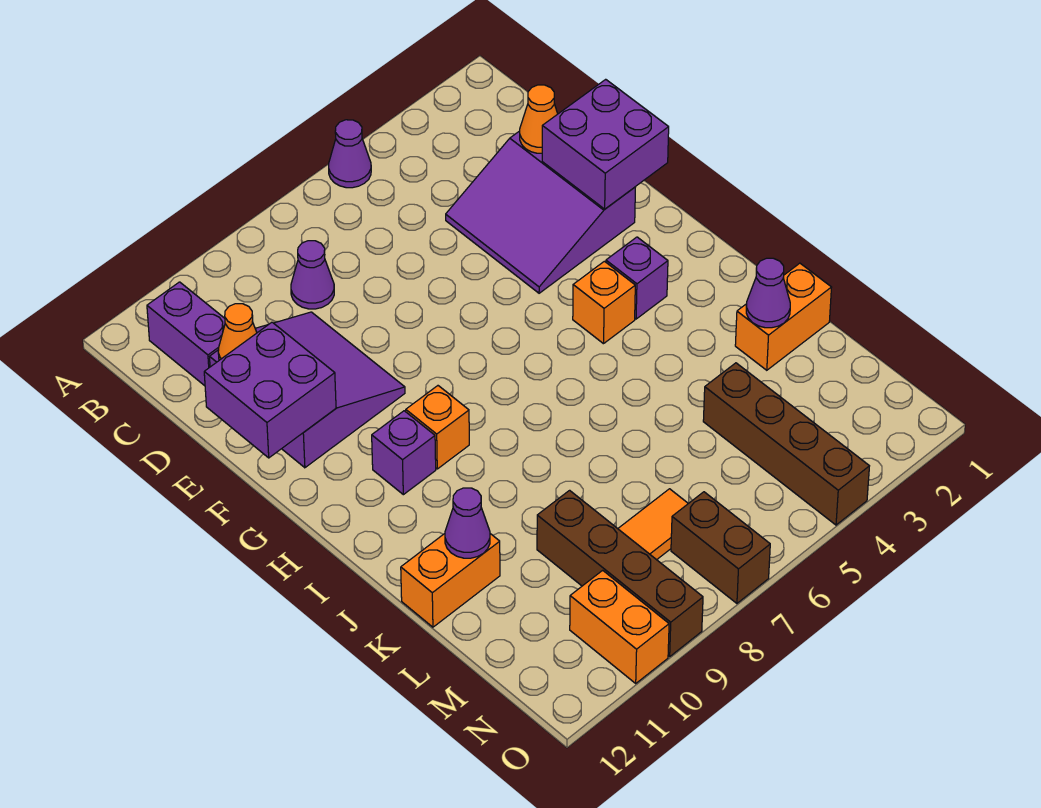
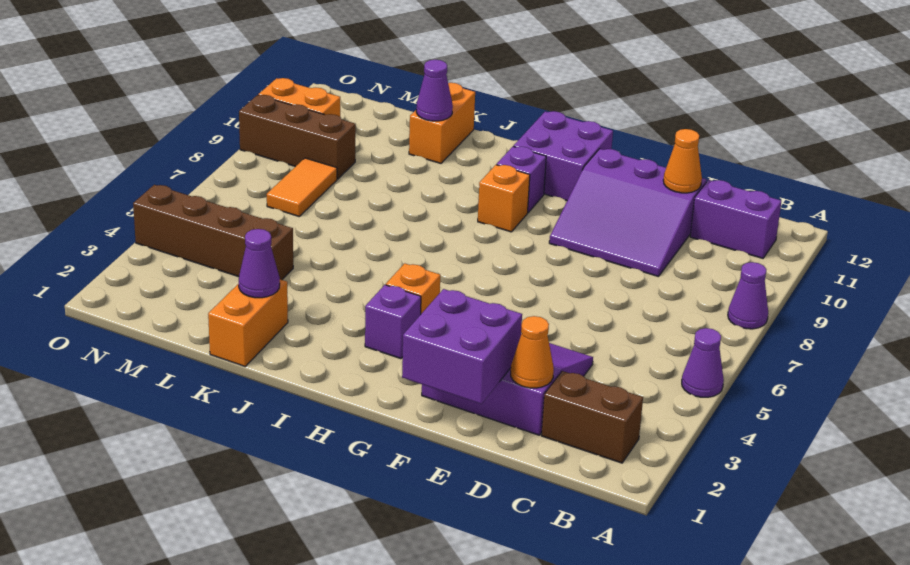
purple cone C8 level 1 -> purple cone A8 level 1
purple brick E11:F12 level 2 -> purple brick G11:H12 level 1
brown brick L9:O9 level 1 -> brown brick M9:O9 level 1
brown brick N7:O7 level 1 -> brown brick B2:C2 level 1

